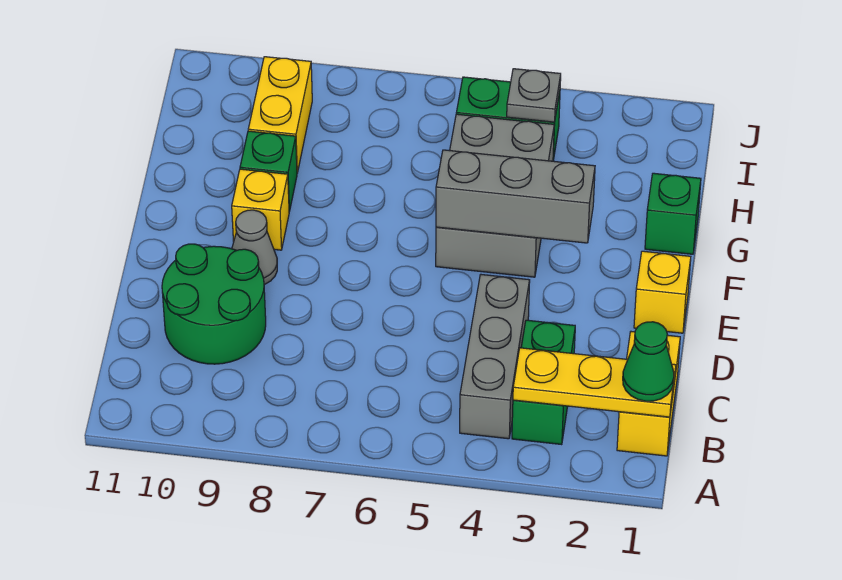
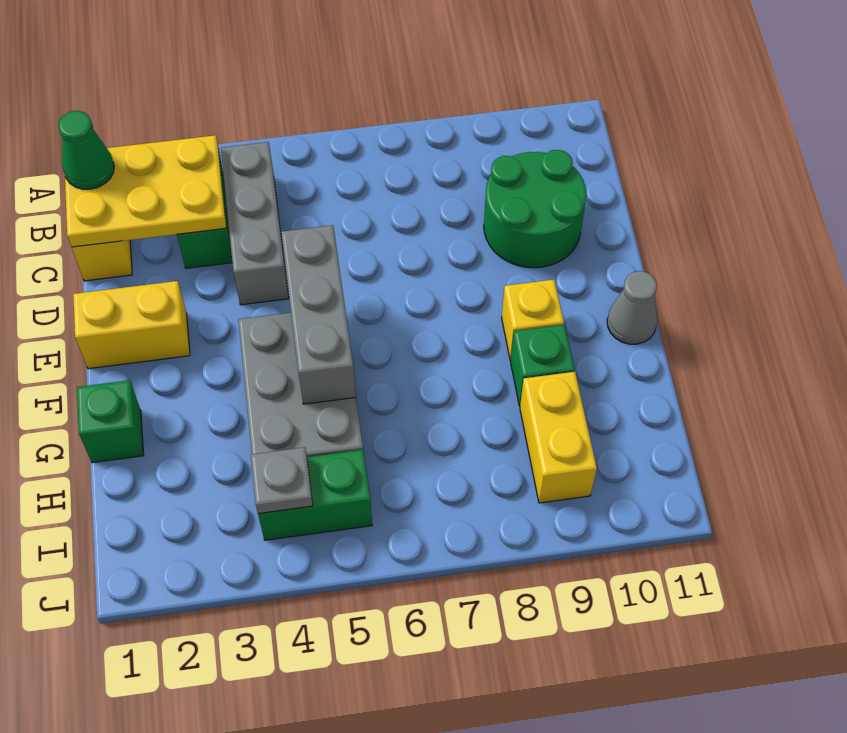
yellow plate B1:B3 level 2 -> yellow plate B1:C3 level 2
yellow brick E1 level 1 -> yellow brick E1:E2 level 1
grey cone E9 level 1 -> grey cone F11 level 1
grey brick F3:F5 level 2 -> grey brick E5:G5 level 2

